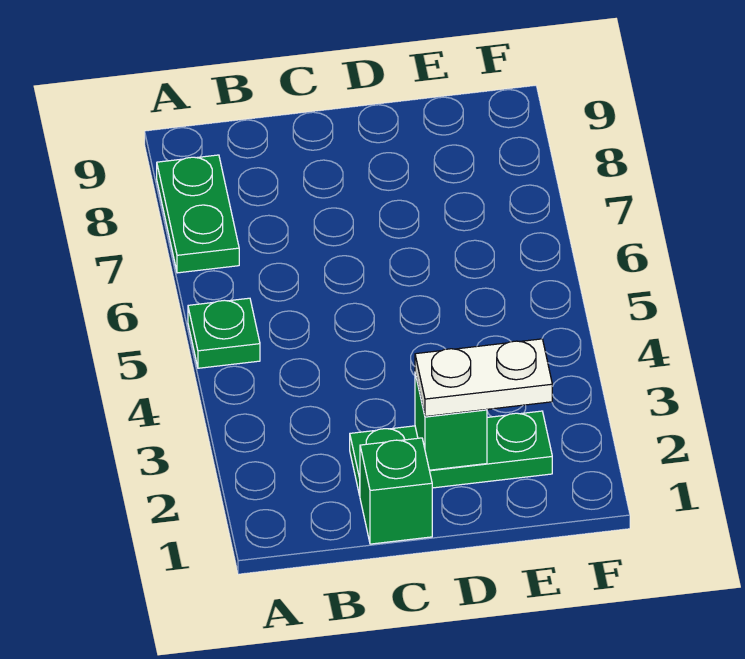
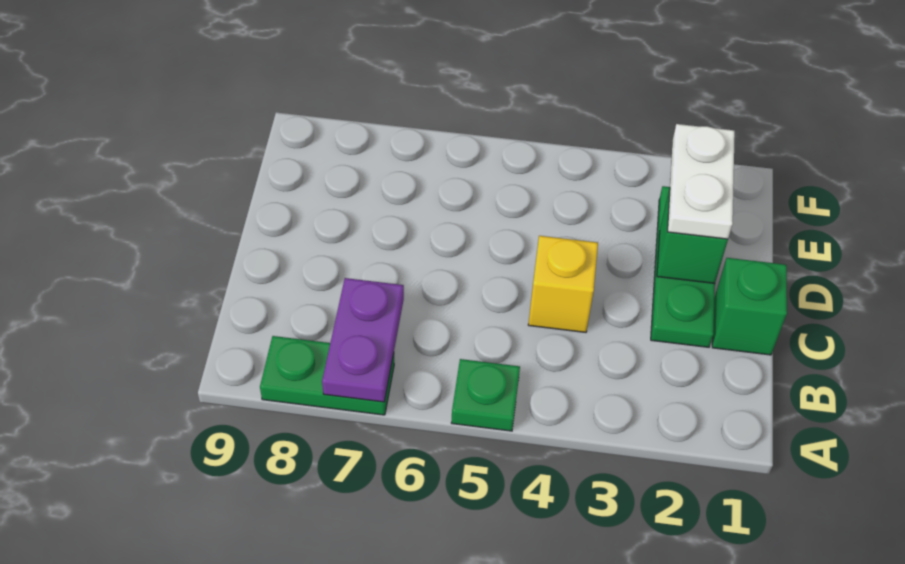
none -> purple plate A7:B7 level 2
none -> yellow brick C4 level 1

